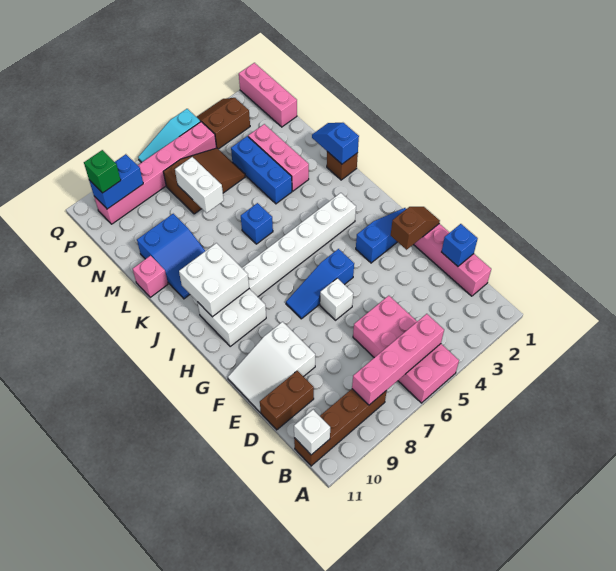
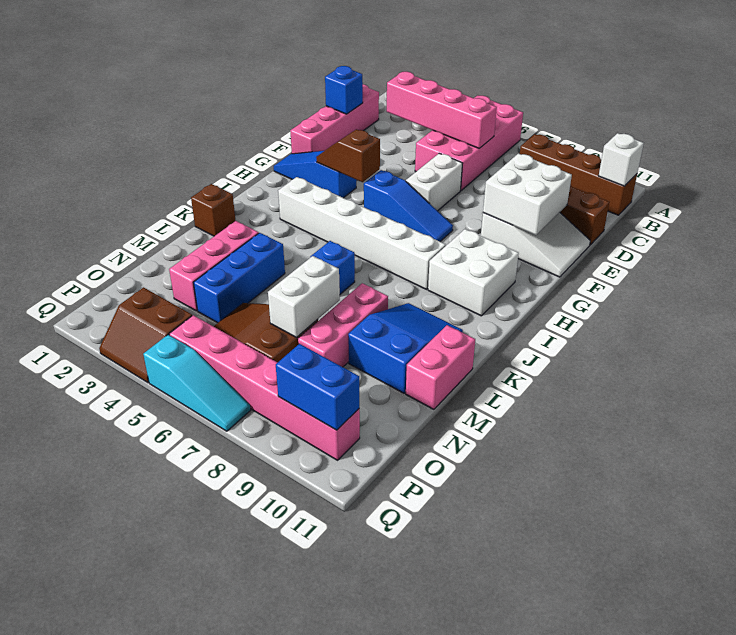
pink brick B5:B8 level 2 -> pink brick C3:C6 level 2
brown slope F1:F2 level 2 top 2 -> brown slope G3:G4 level 2 top 4
white brick F6 level 1 -> white brick E6:F6 level 1
white brick I9:J10 level 2 -> white brick E9:F10 level 2
blue slope K1:L1 level 2 top K -> none
pink brick L11 level 1 -> pink brick L11:M11 level 1
pink brick O1:Q1 level 1 -> pink brick L8:N8 level 1
green brick P10 level 3 -> none

